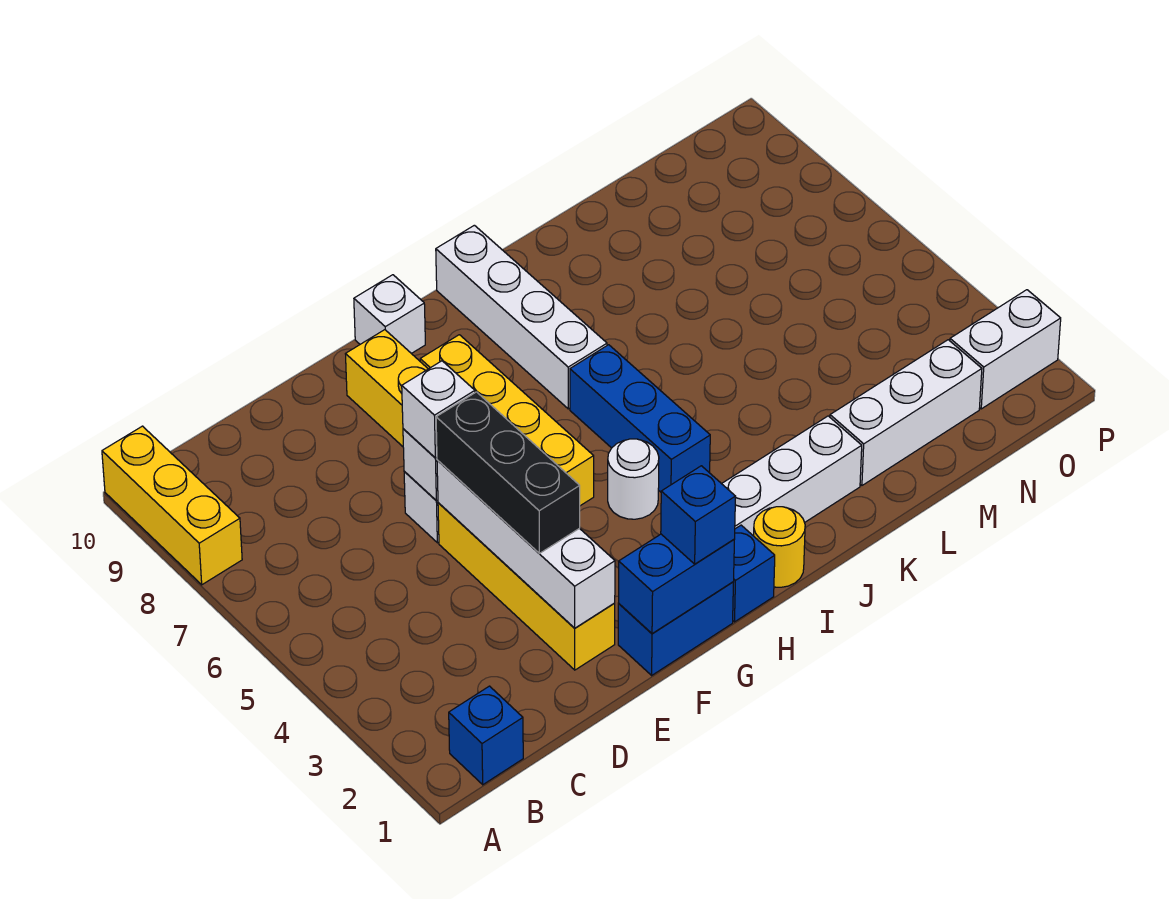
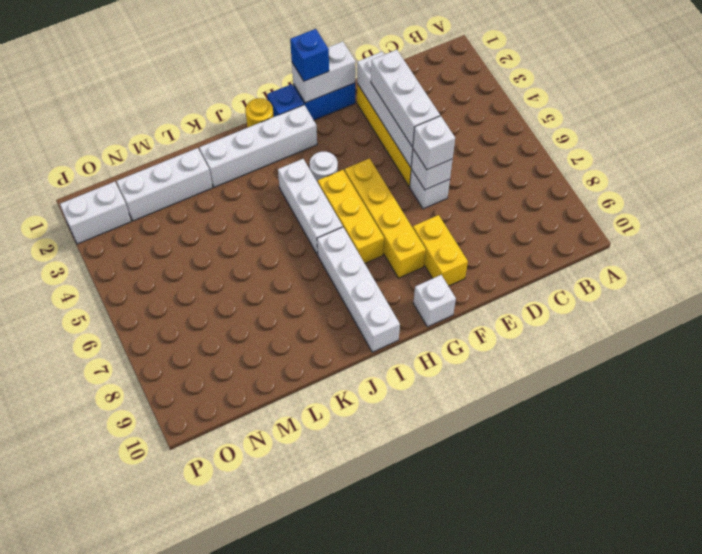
yellow brick A8:A10 level 1 -> yellow brick H5:H7 level 1
blue brick B1 level 1 -> none
black brick E3:E5 level 3 -> white brick E3:E5 level 3
blue brick F1:G1 level 2 -> white brick F1:G1 level 2
blue brick I4:I6 level 1 -> white brick I4:I6 level 1

